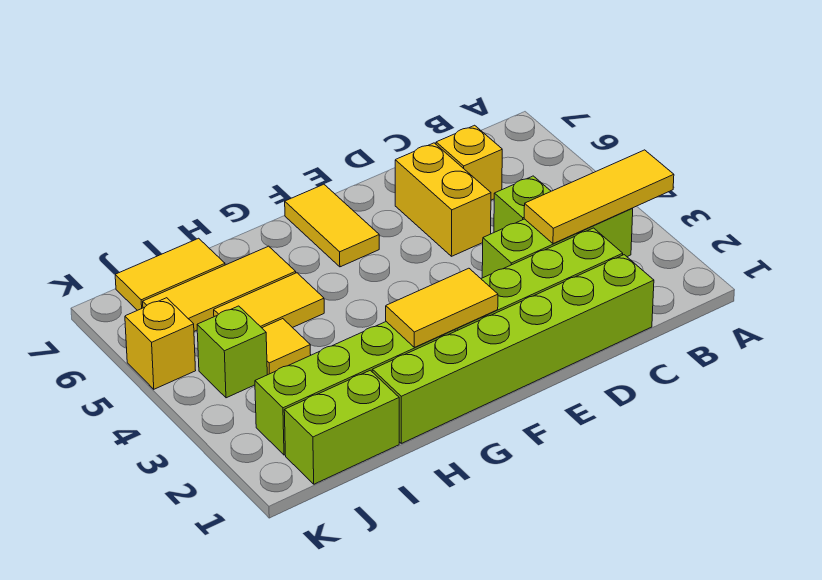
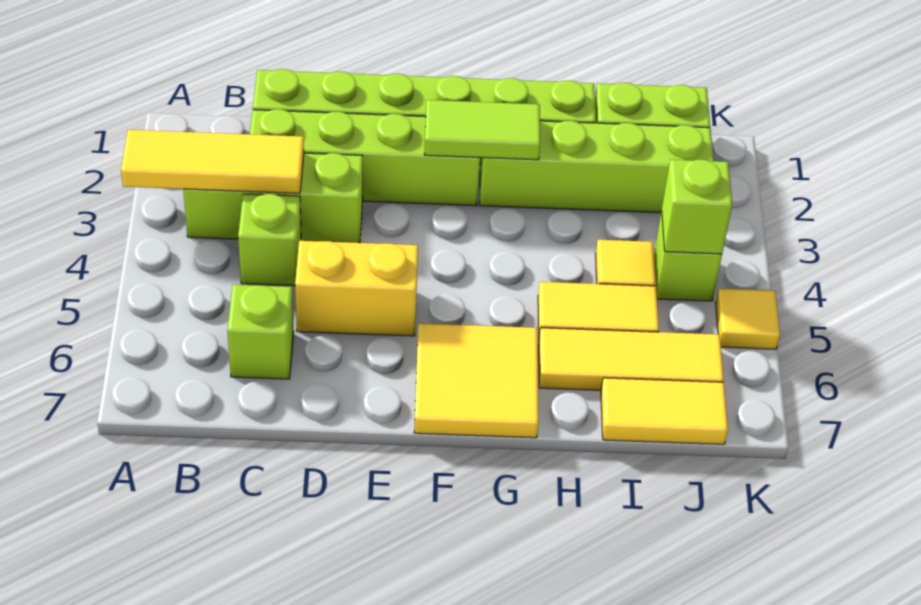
yellow brick C6 level 1 -> lime brick C6 level 1
yellow brick D5:D6 level 1 -> yellow brick D5:E5 level 1
yellow tile F2:G2 level 2 -> lime tile F2:G2 level 2
yellow tile F6:F7 level 1 -> yellow tile F6:G7 level 1
none -> lime brick J4 level 2
yellow brick K5 level 1 -> yellow tile K5 level 1

